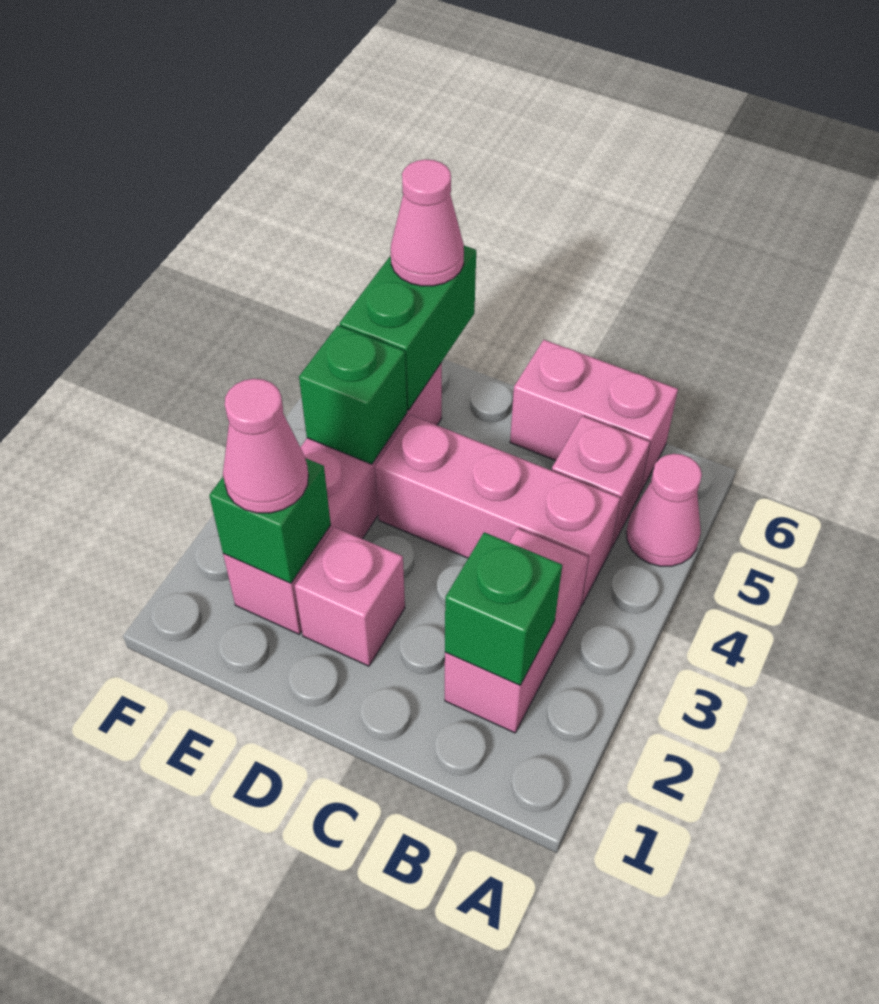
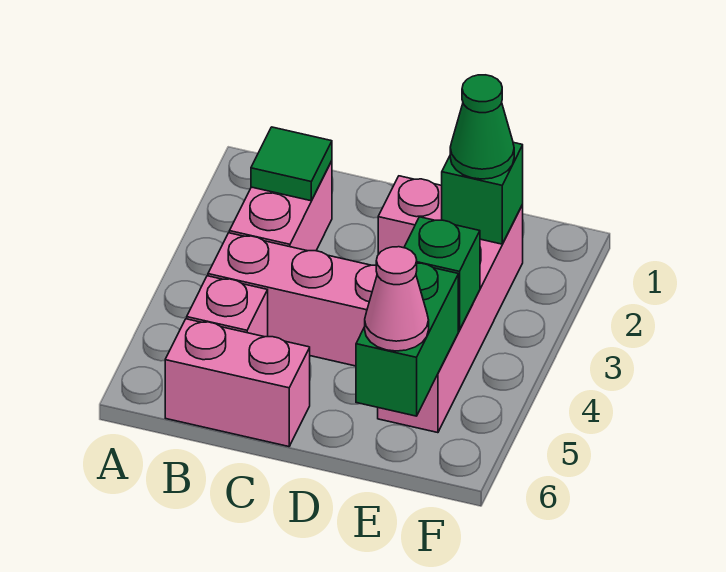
pink cone A5 level 1 -> none
green brick B2 level 2 -> green tile B2 level 2
pink cone E2 level 3 -> green cone E2 level 3

